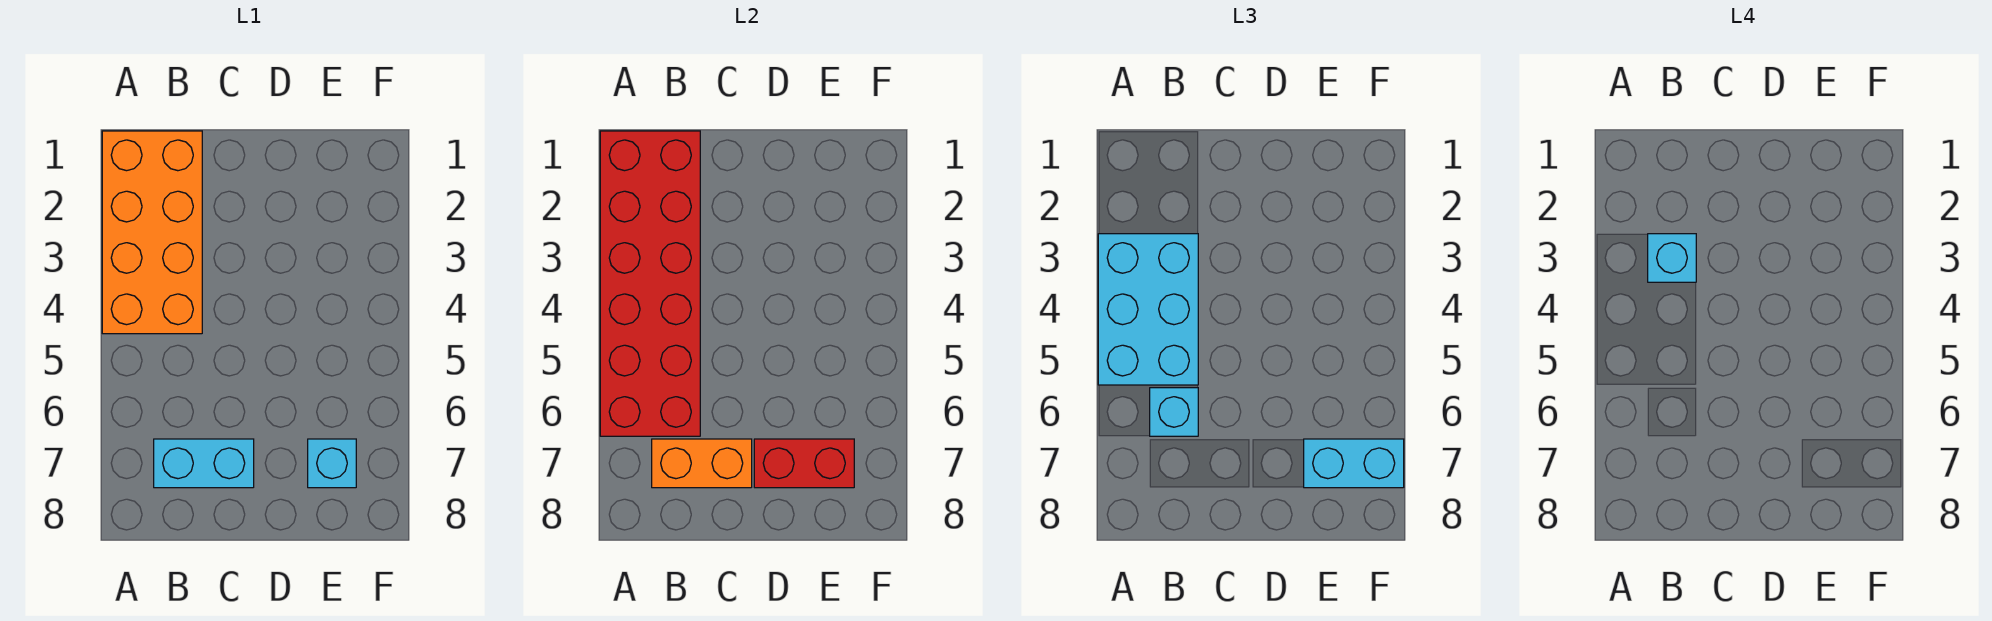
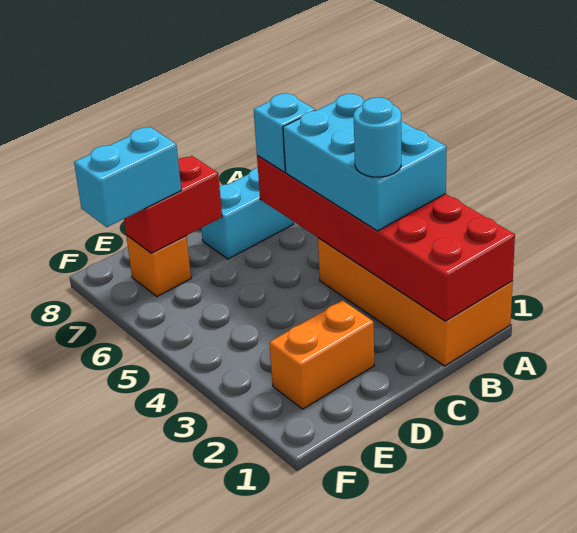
cyan brick B3 level 4 -> cyan round brick B3 level 4
orange brick B7:C7 level 2 -> orange brick D2:E2 level 1
cyan brick E7 level 1 -> orange brick E7 level 1

